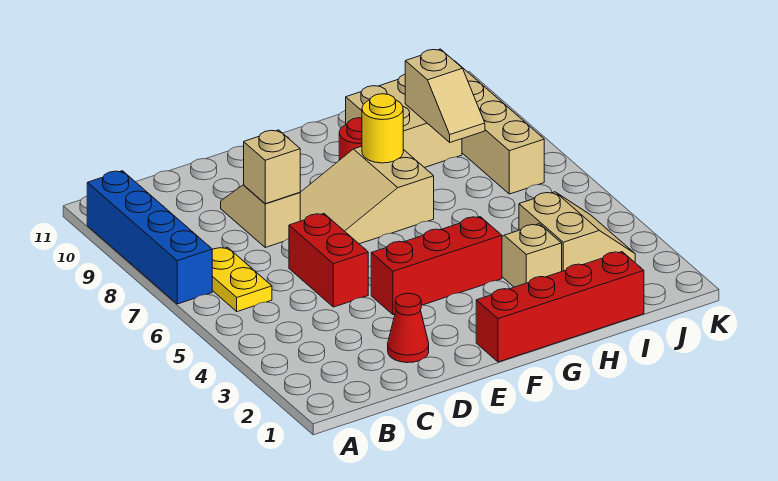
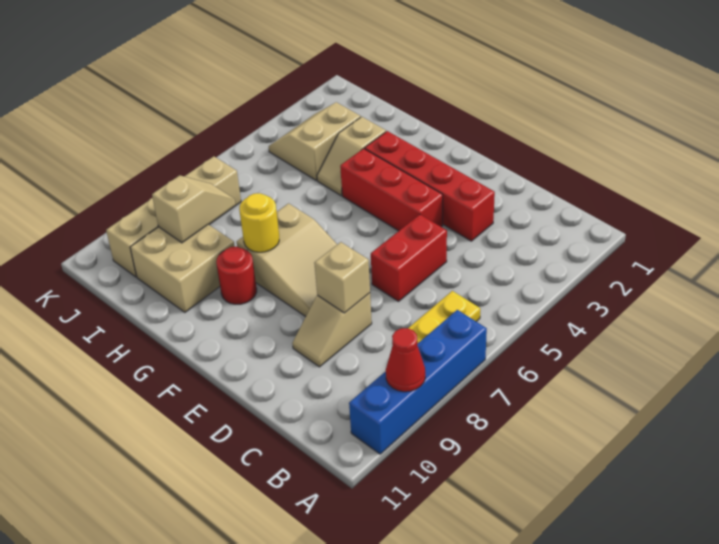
red cone D2 level 1 -> red cone A9 level 2
red brick F1:I1 level 1 -> red brick D3:G3 level 1

